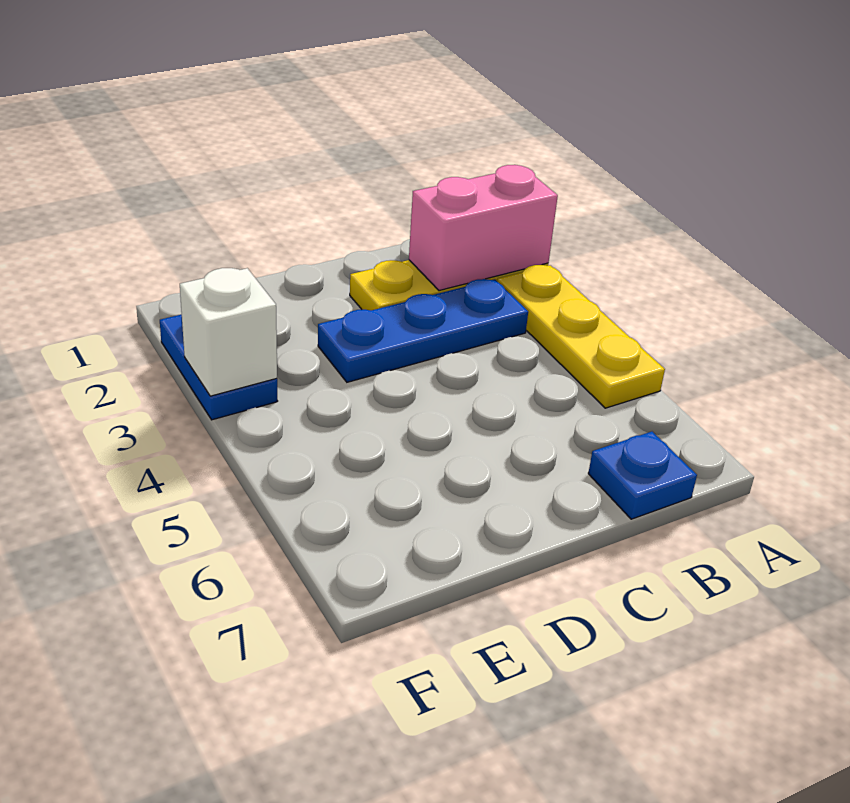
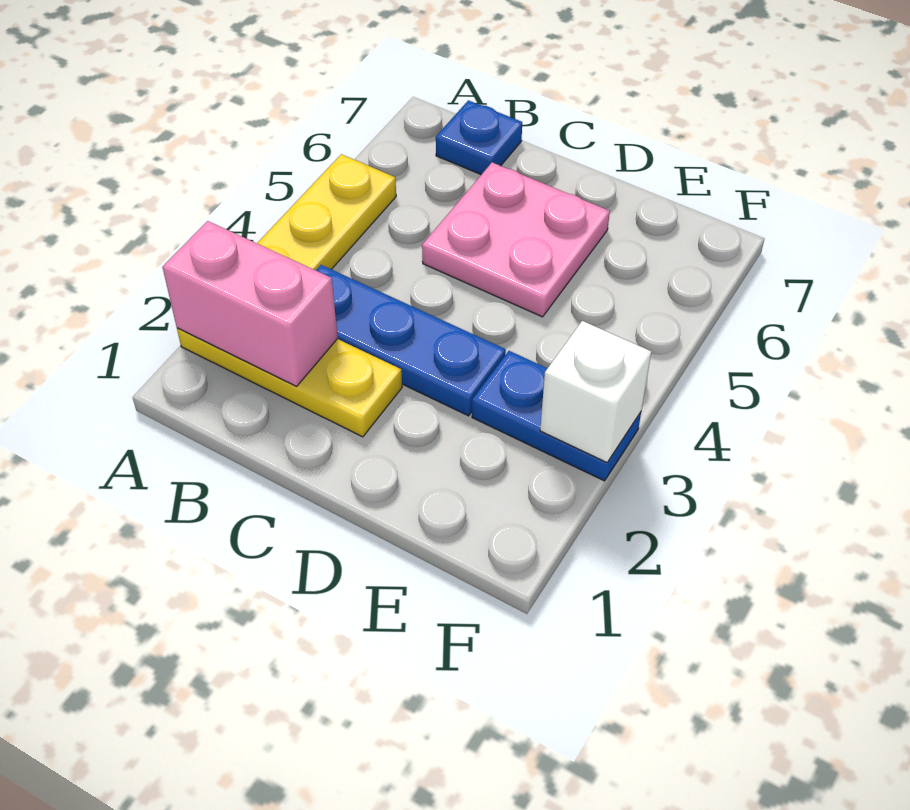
none -> pink plate C5:D6 level 1
blue plate F2:F3 level 1 -> blue plate E3:F3 level 1

